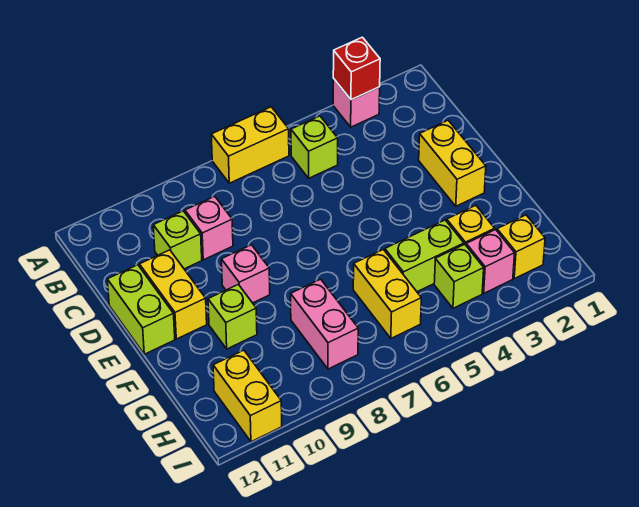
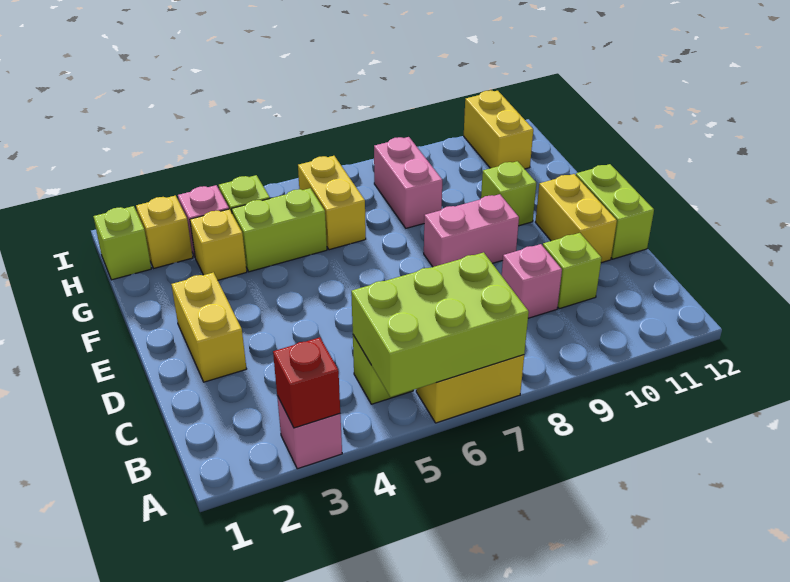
none -> lime brick A5:B7 level 2
pink brick E9 level 1 -> pink brick E8:E9 level 1
none -> lime brick H1 level 1

